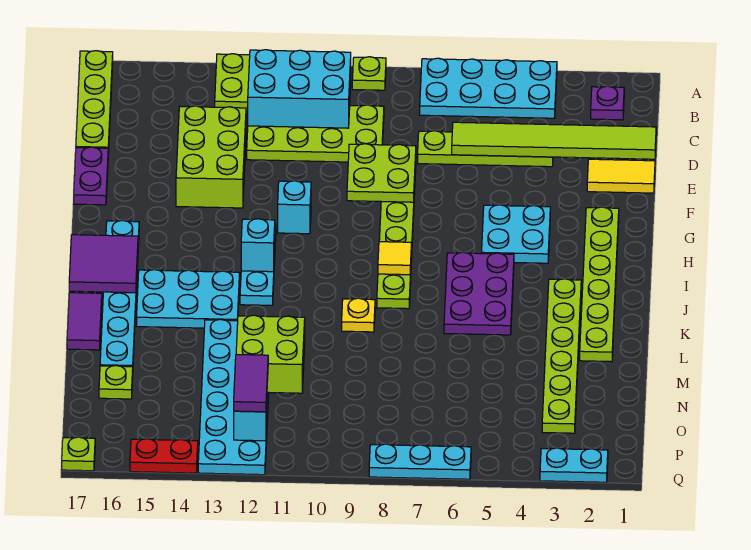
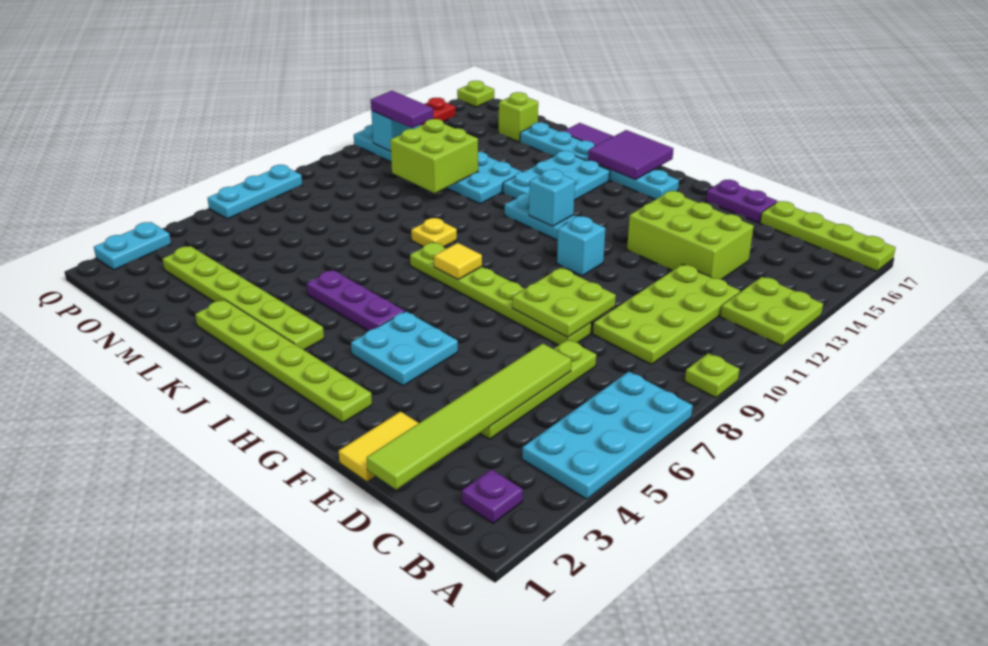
cyan brick B10:C12 level 2 -> none
purple plate I5:K6 level 1 -> purple plate I5:K5 level 1
lime plate N16 level 1 -> lime brick N16 level 1

